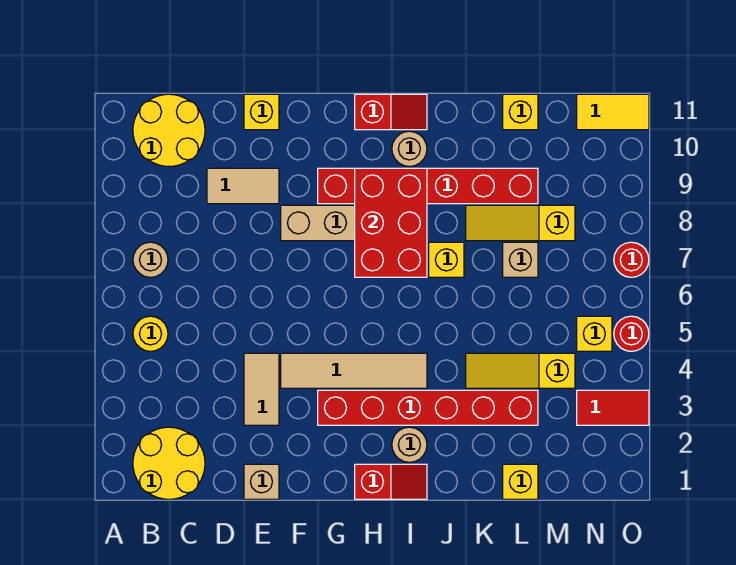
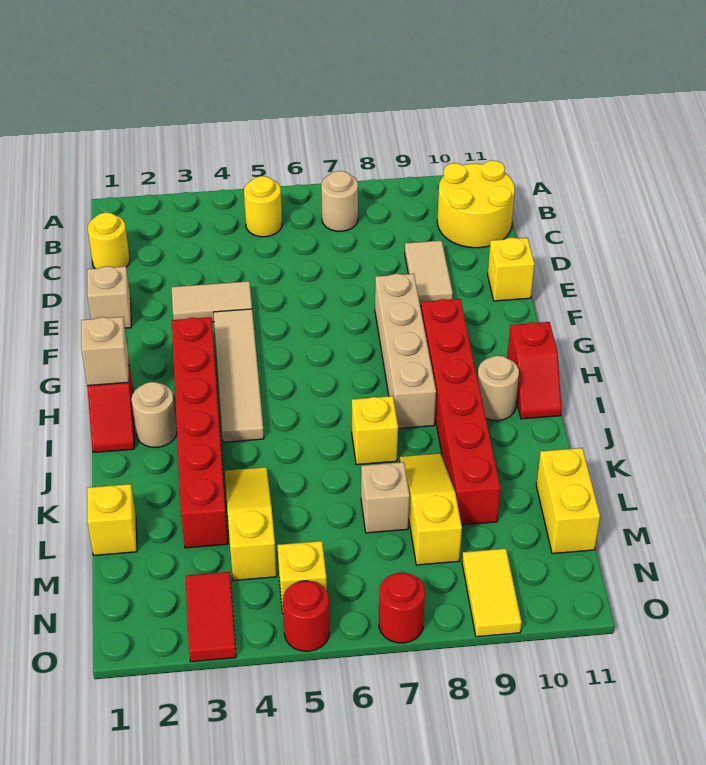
yellow round brick B1:C2 level 1 -> yellow round brick C1 level 1
none -> tan brick H1 level 2
red brick H7:I9 level 2 -> none
yellow brick L11 level 1 -> yellow brick L11:M11 level 1
yellow tile N11:O11 level 1 -> yellow tile N9:O9 level 1

